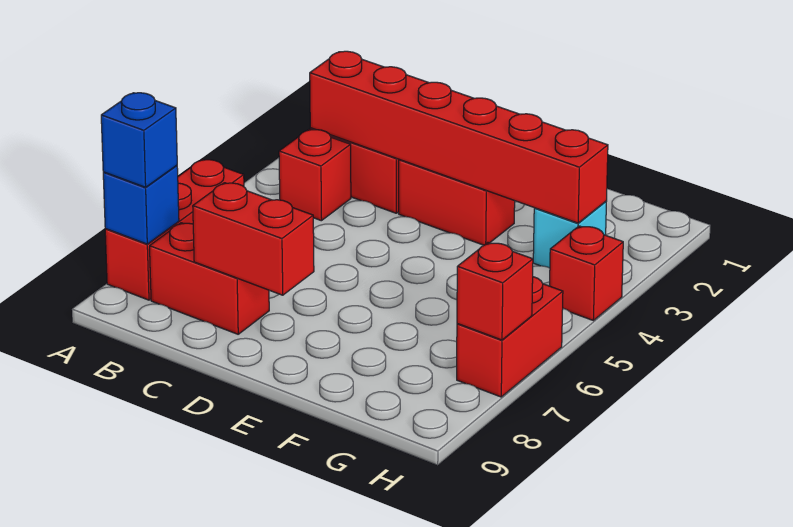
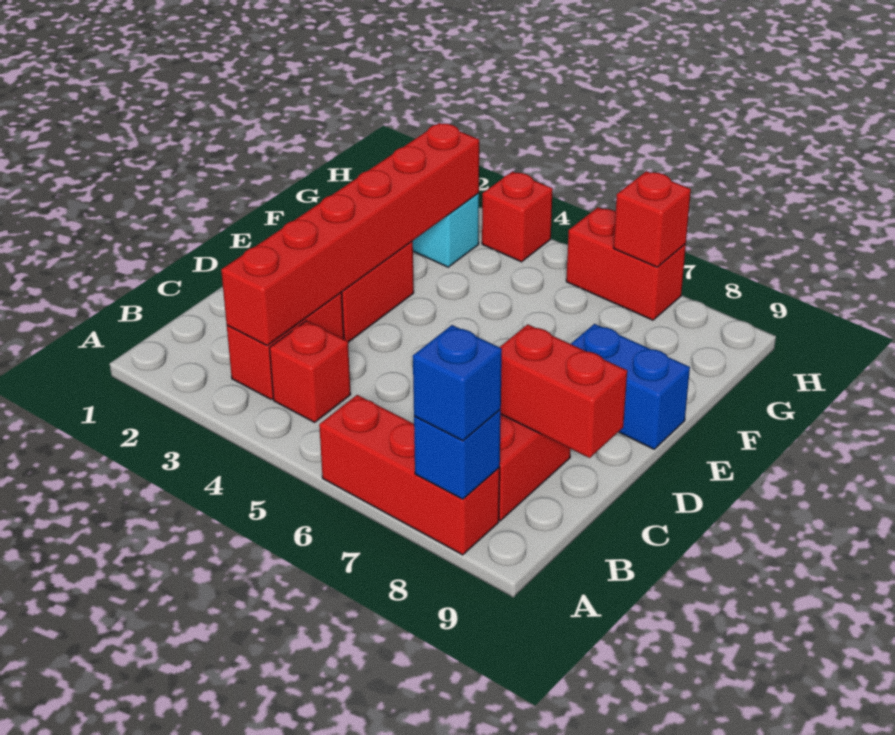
red brick C8:D8 level 2 -> red brick C8:C9 level 2
none -> blue brick E8:E9 level 1

